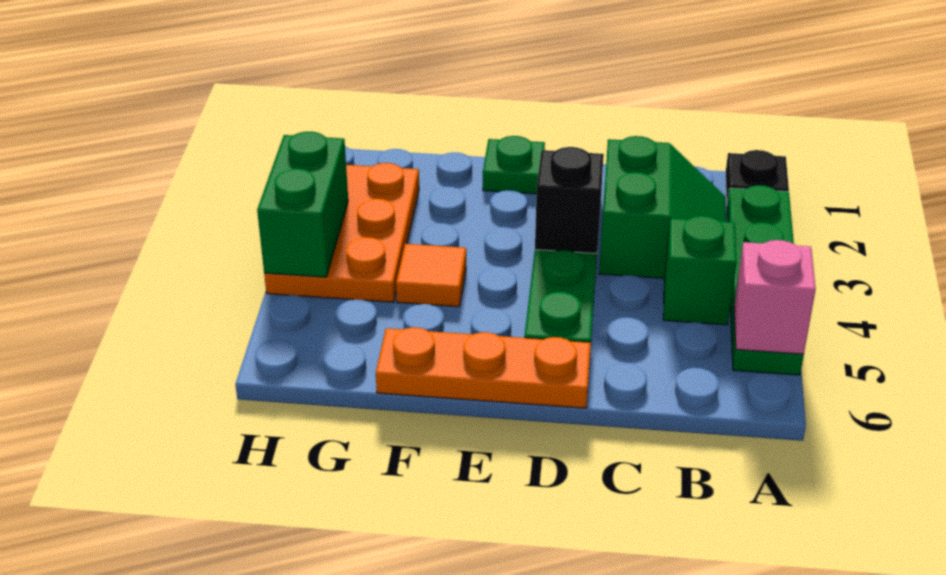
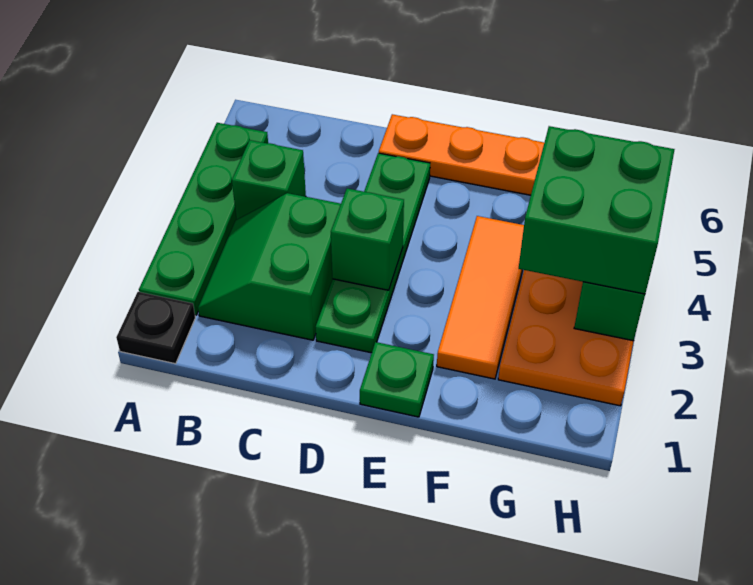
pink brick A5 level 2 -> none
black brick D3 level 2 -> green brick D3 level 2
orange tile F4 level 1 -> orange tile F2:F4 level 1
none -> green brick G3:H4 level 3

